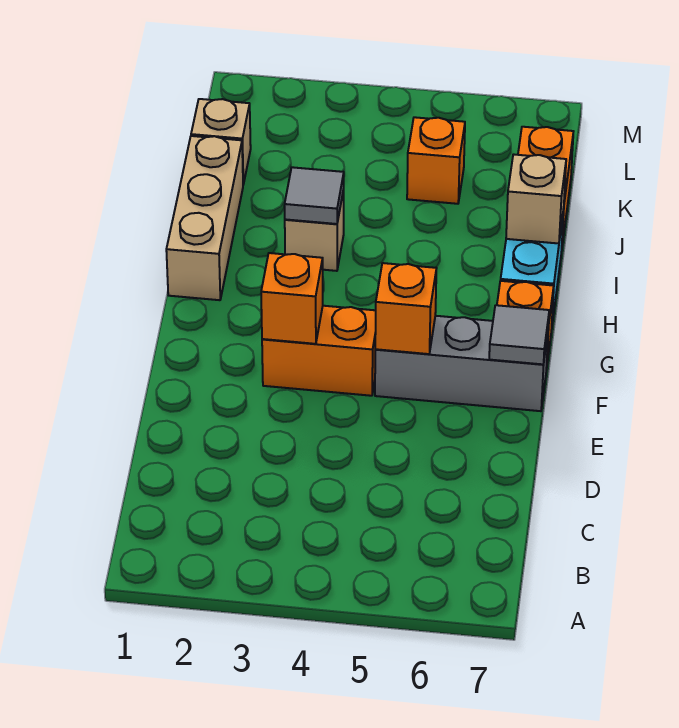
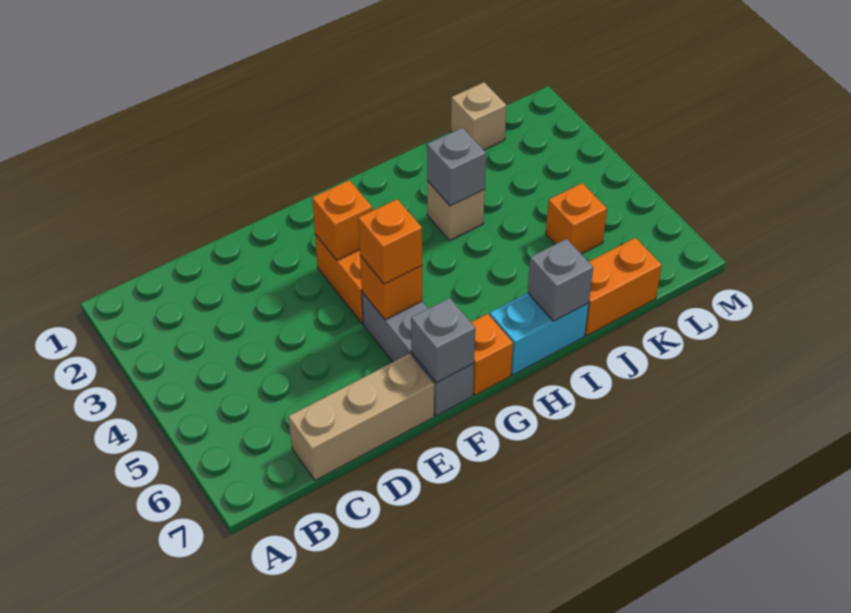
none -> orange brick F5 level 3
grey tile F7 level 2 -> grey brick F7 level 2
tan brick H1:J1 level 1 -> tan brick C7:E7 level 1
grey tile I3 level 2 -> grey brick I3 level 2
tan brick I7 level 2 -> grey brick I7 level 2

